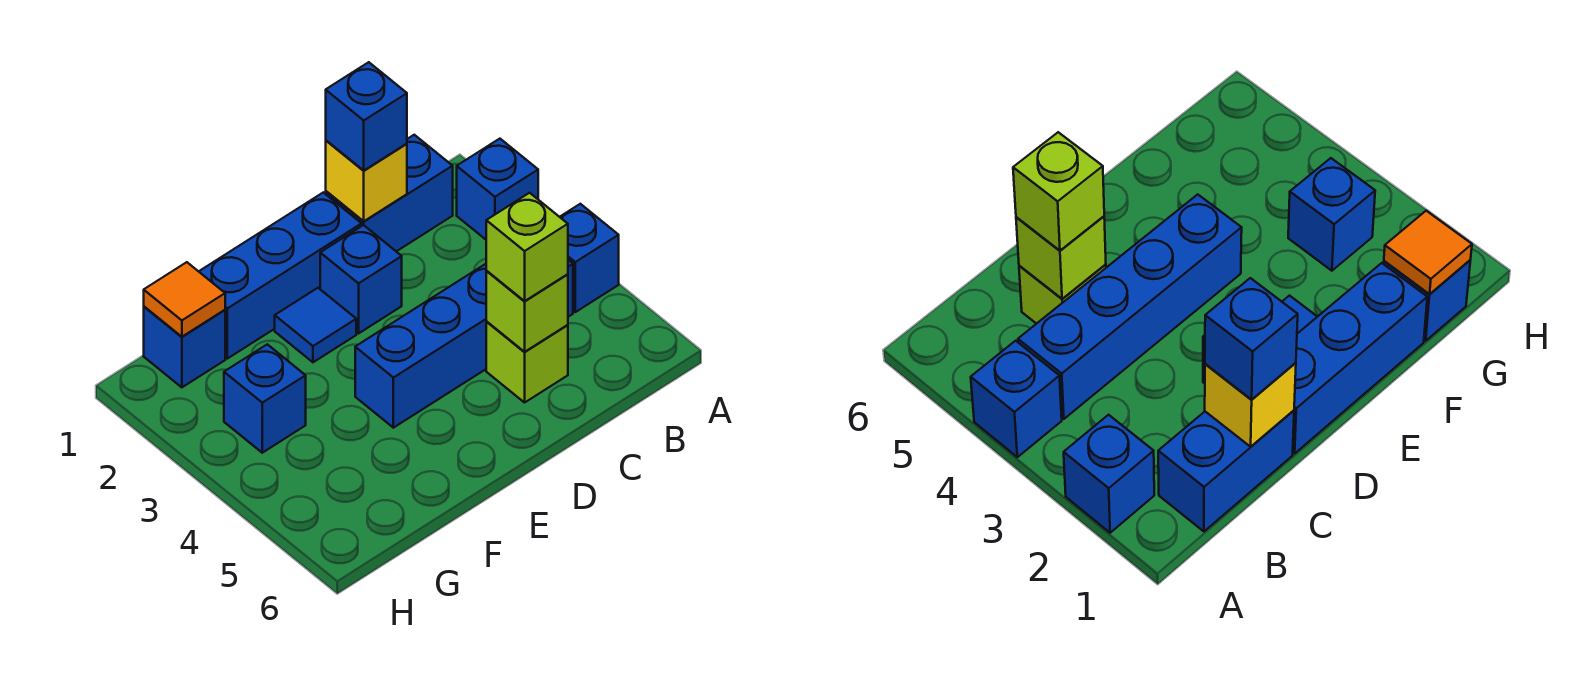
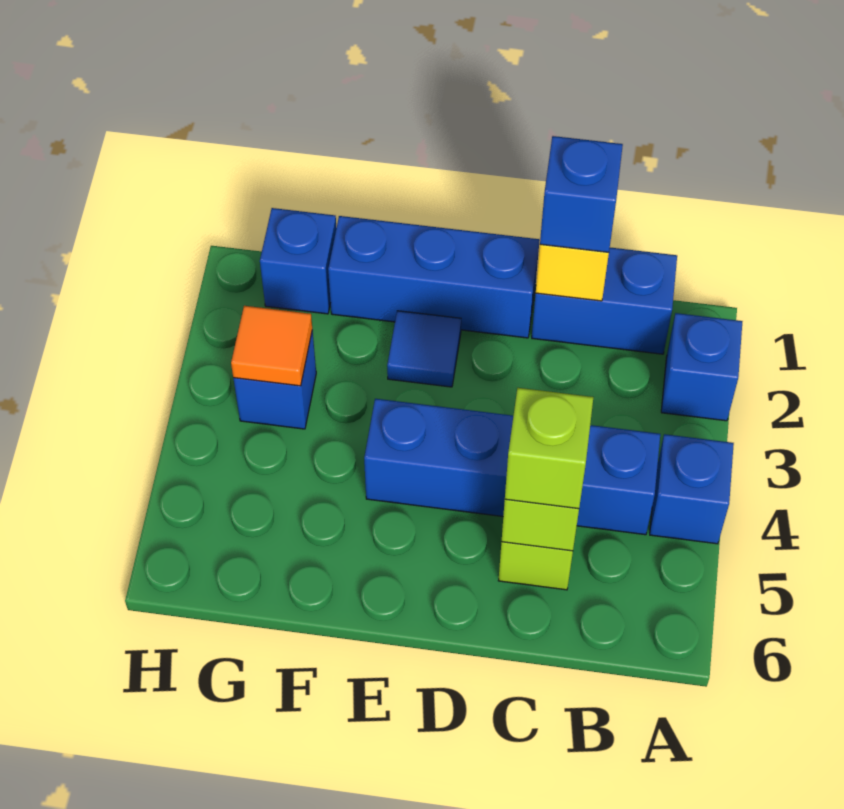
blue brick D2 level 1 -> none
orange tile G1 level 2 -> orange tile G3 level 2

